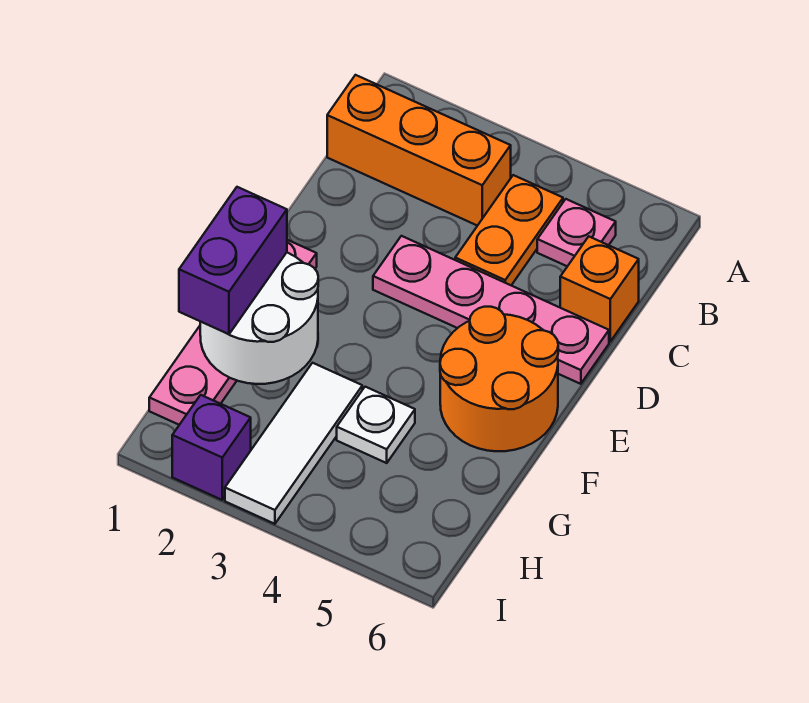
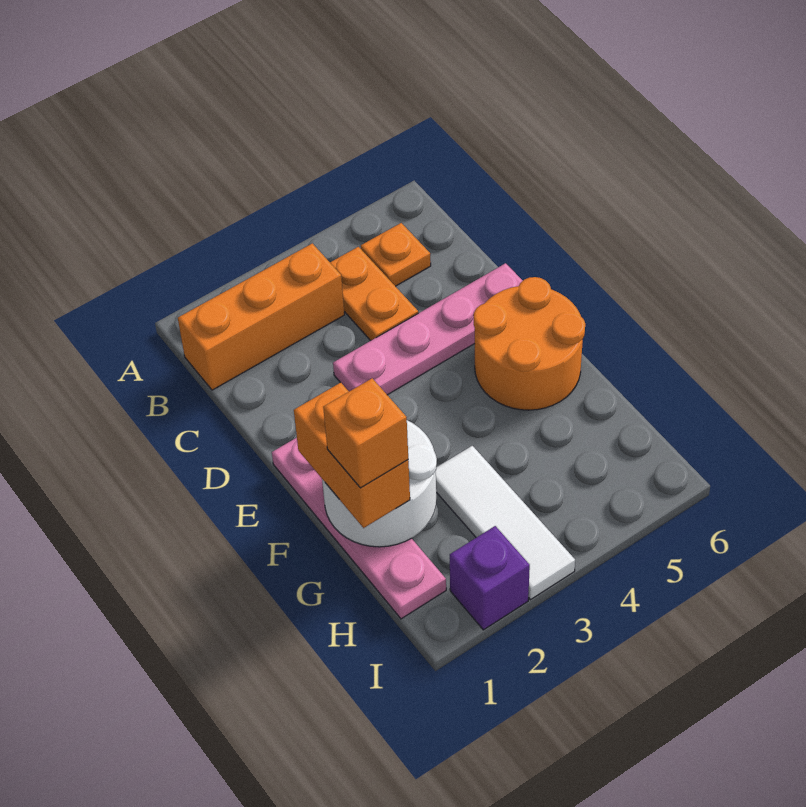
pink plate B5 level 1 -> orange plate B5 level 1
orange brick C6 level 1 -> orange brick G1 level 4
purple brick F1:G1 level 3 -> orange brick F1:G1 level 3
white plate G4 level 1 -> none

